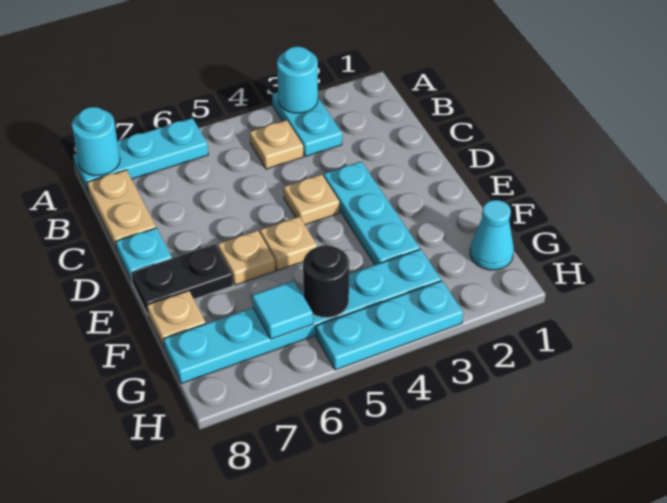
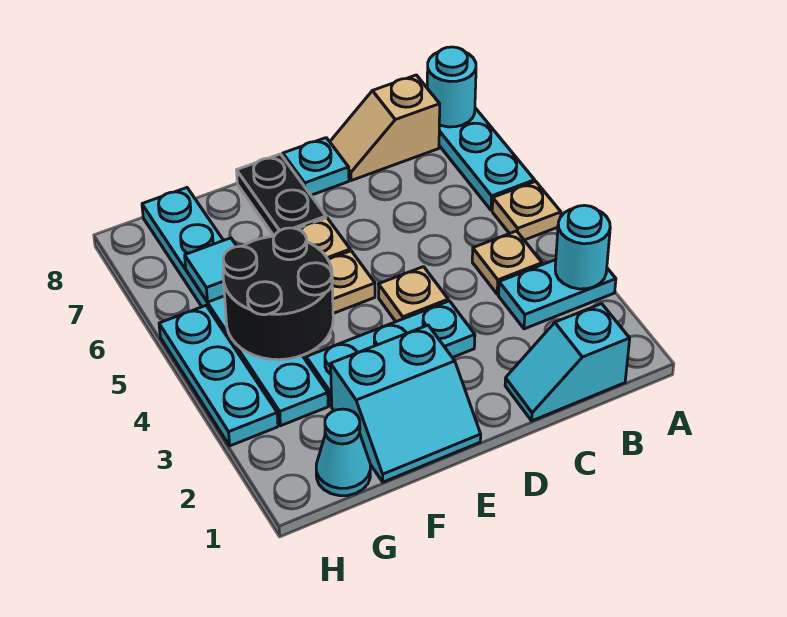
none -> cyan slope B1:C1 level 1 top B
tan plate B8:C8 level 1 -> tan slope B8:C8 level 1 top B
none -> cyan slope E1:F2 level 1 top 2
tan plate F8 level 1 -> tan plate A5 level 1
black round brick G5 level 2 -> black round brick F4:G5 level 2

